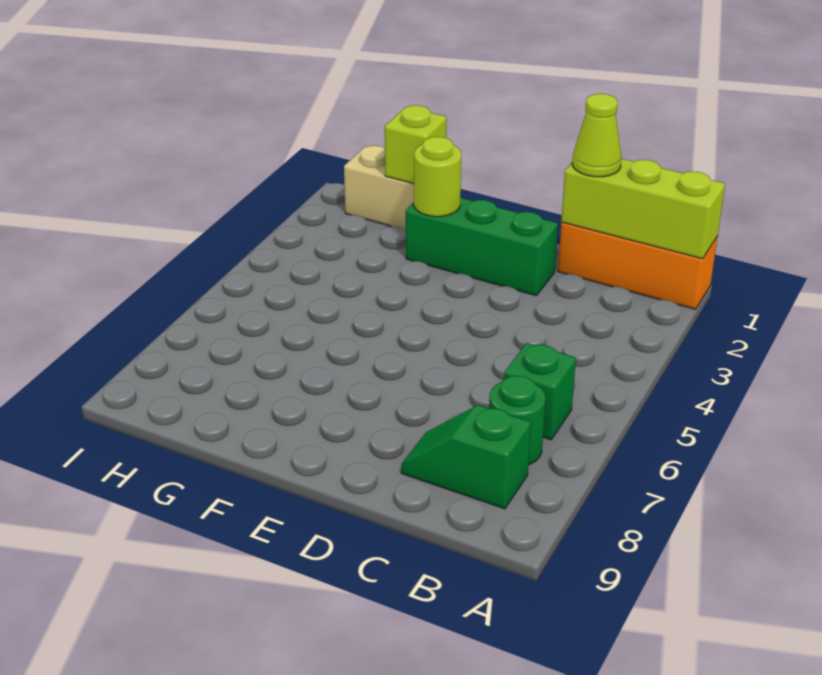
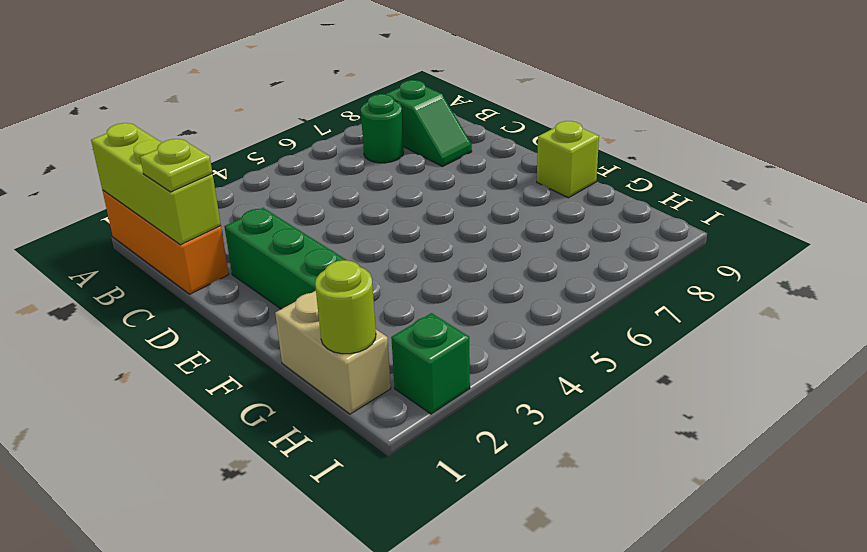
green brick B6 level 1 -> green brick I2 level 1
lime cone C1 level 3 -> lime plate C1 level 3
lime round brick F2 level 2 -> lime round brick H1 level 2
lime brick G1 level 2 -> lime brick F9 level 1

